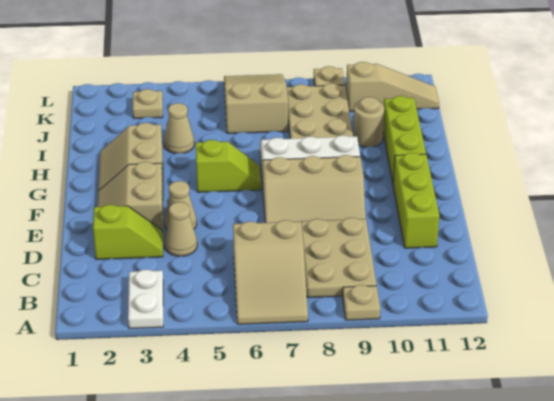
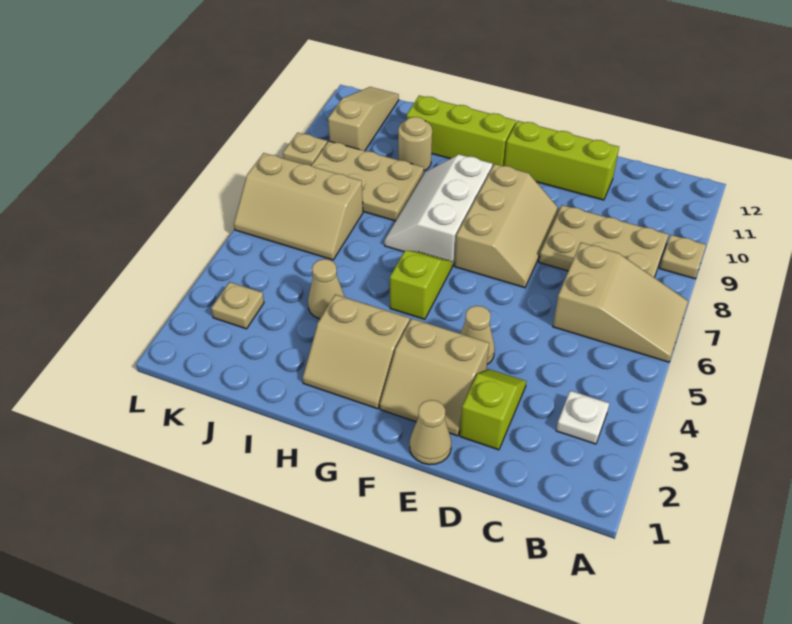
white plate A3:B3 level 1 -> white plate B3 level 1
tan cone D4 level 1 -> tan cone E1 level 1
tan slope J6:L7 level 1 top J -> tan slope J6:L7 level 1 top 7

